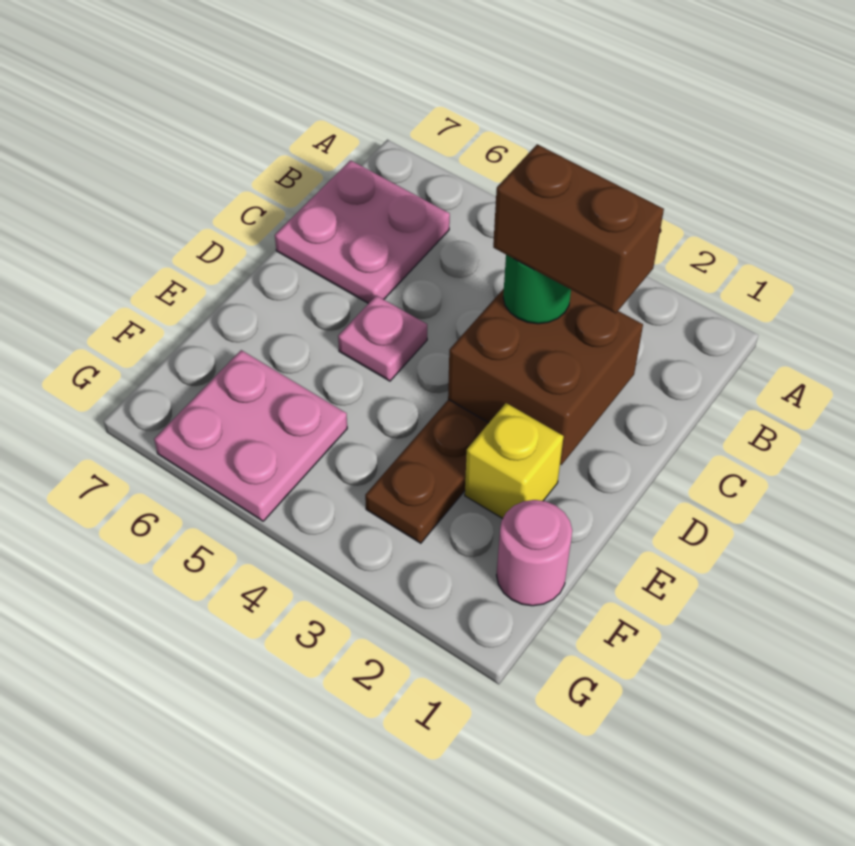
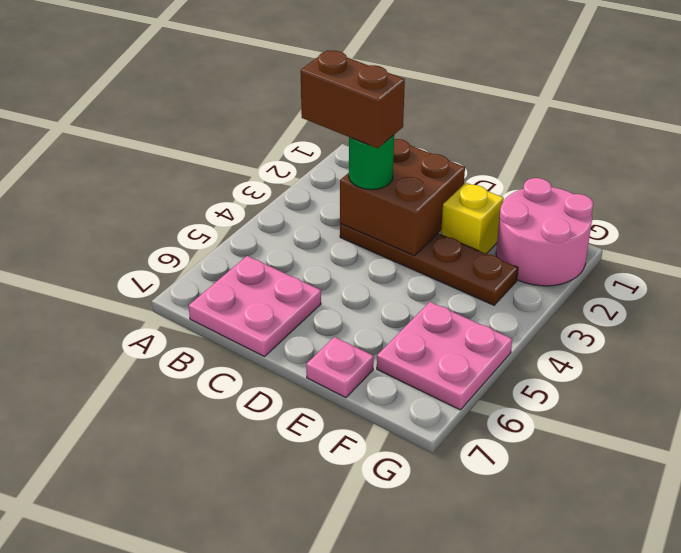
brown brick C2:C3 level 4 -> brown brick B3:C3 level 4
pink plate D5 level 1 -> pink plate E7 level 1
pink round brick F1 level 1 -> pink round brick F1:G2 level 1

